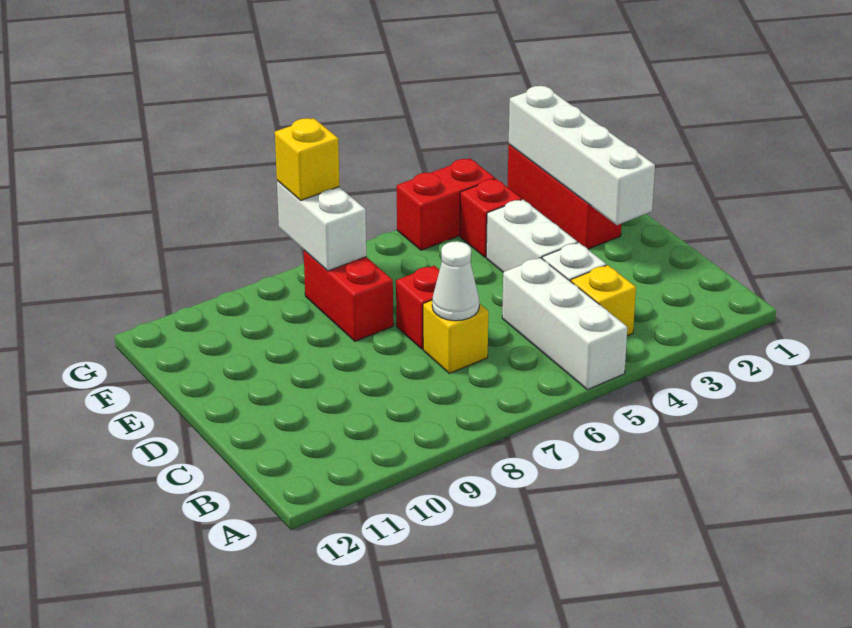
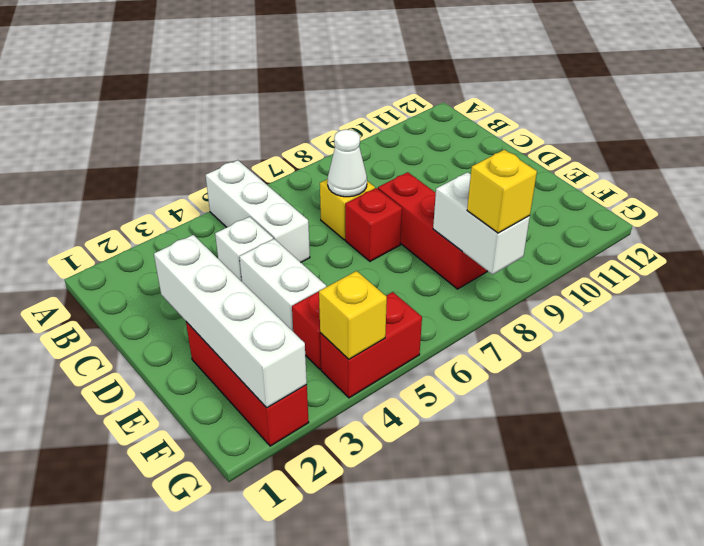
yellow brick B4 level 1 -> yellow brick G4 level 2
red brick E8:F8 level 1 -> red brick D8:F8 level 1

